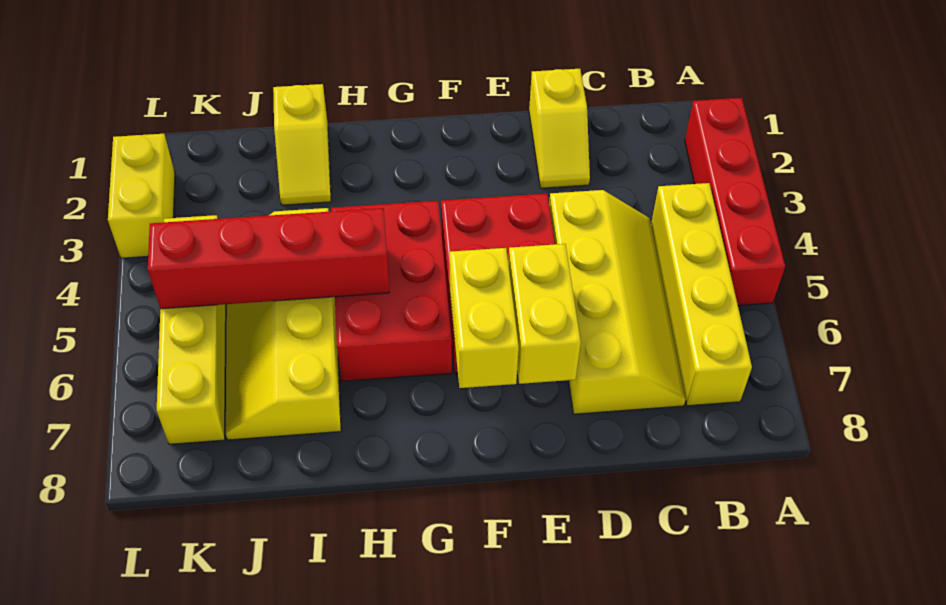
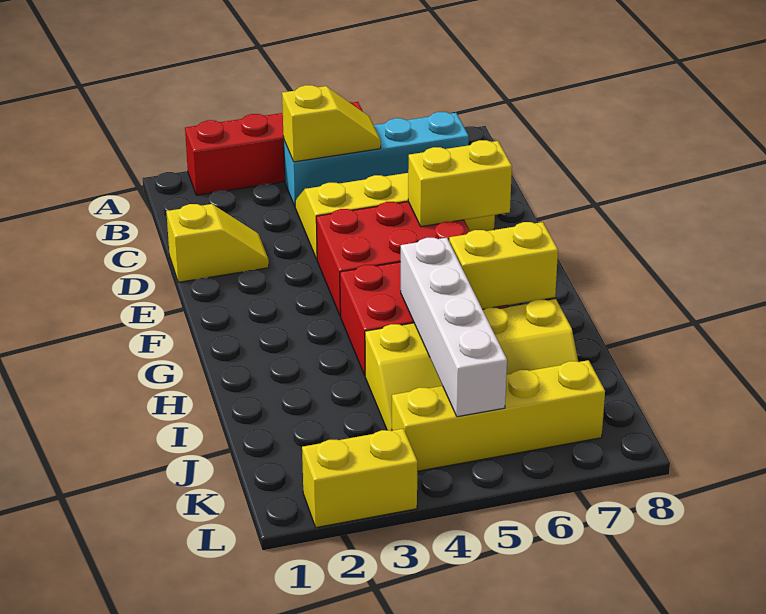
yellow brick B4:B7 level 1 -> cyan brick B4:B7 level 1
yellow brick F6:F7 level 2 -> yellow brick H6:H7 level 2
red brick H5:K5 level 2 -> white brick H5:K5 level 2
yellow slope I1:I2 level 1 top 1 -> yellow slope B4:B5 level 2 top 4

